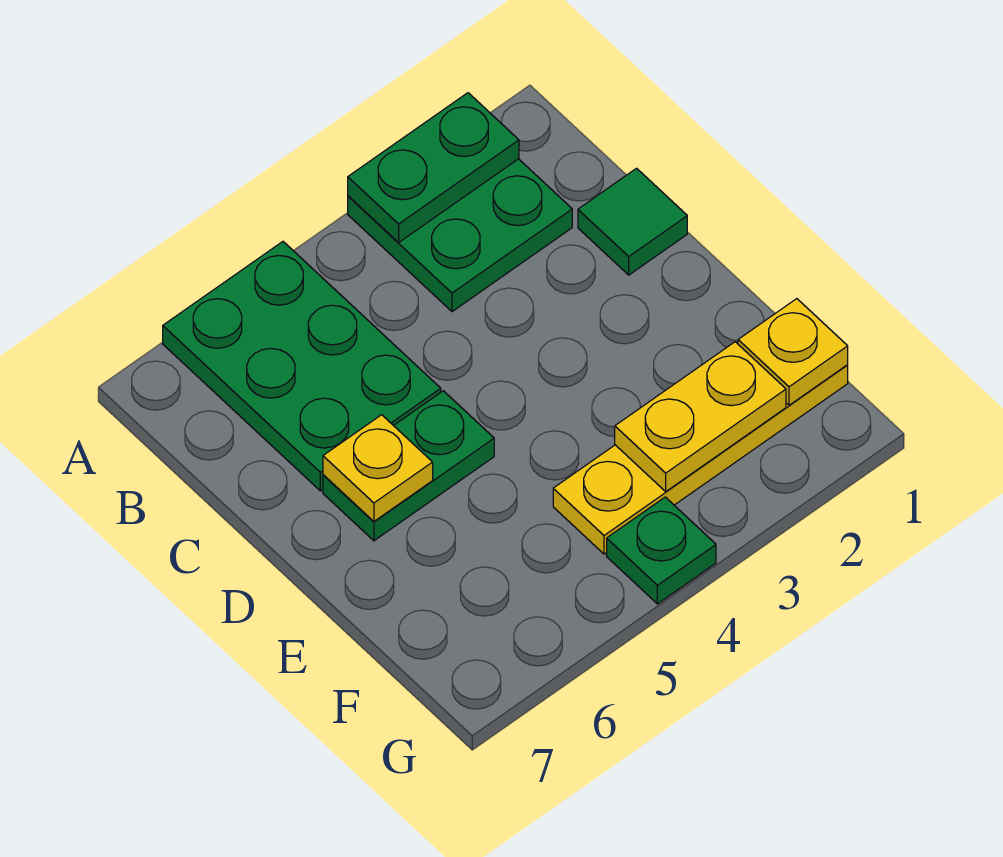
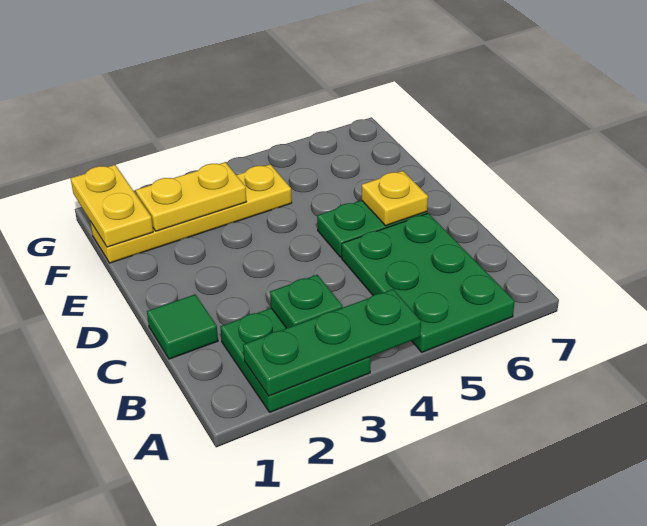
green plate A2:A3 level 2 -> green plate A2:A4 level 2
yellow plate F1 level 2 -> yellow plate F1:G1 level 2
green plate G4 level 1 -> green plate B3 level 2

